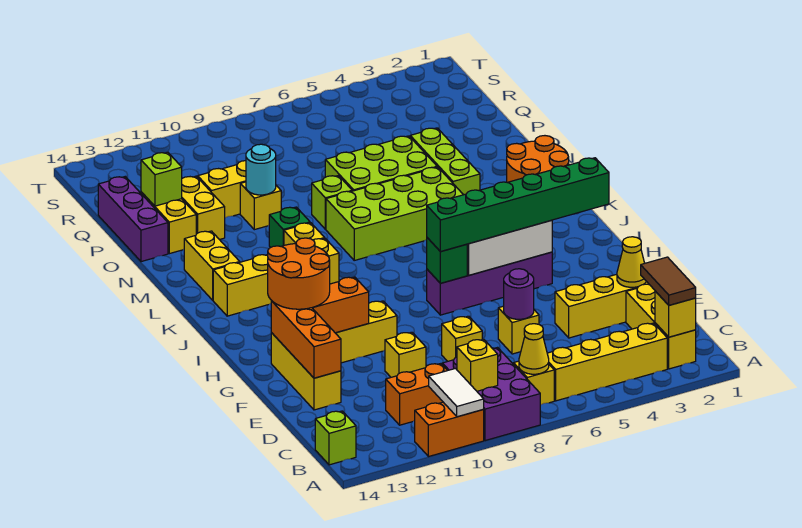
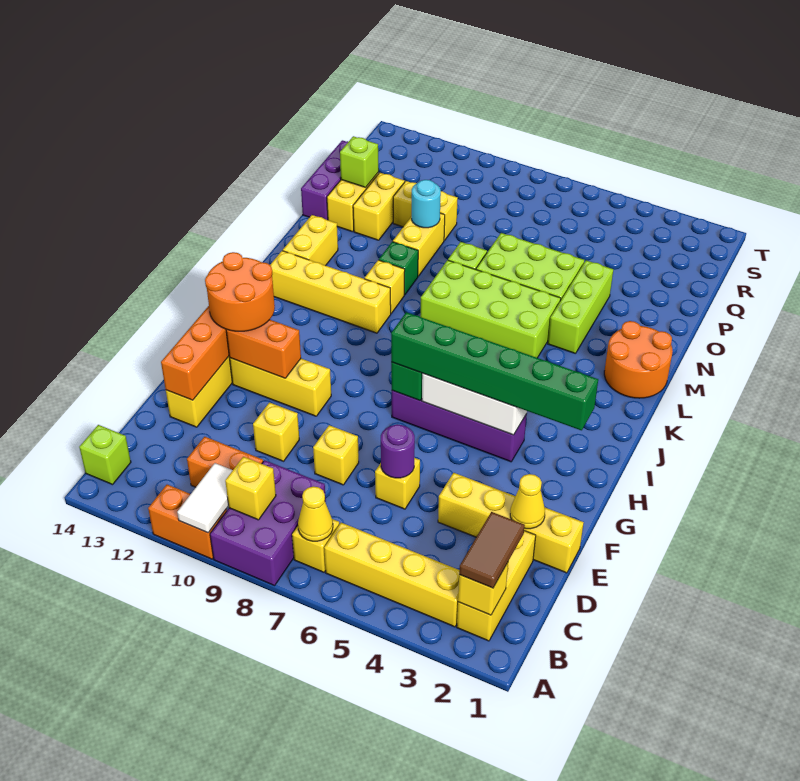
yellow brick O10 level 1 -> yellow brick N10:O10 level 1

